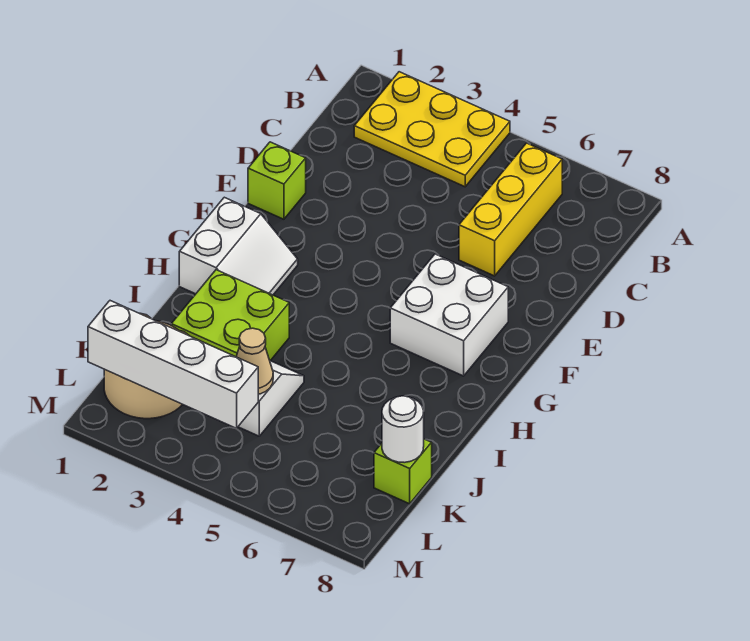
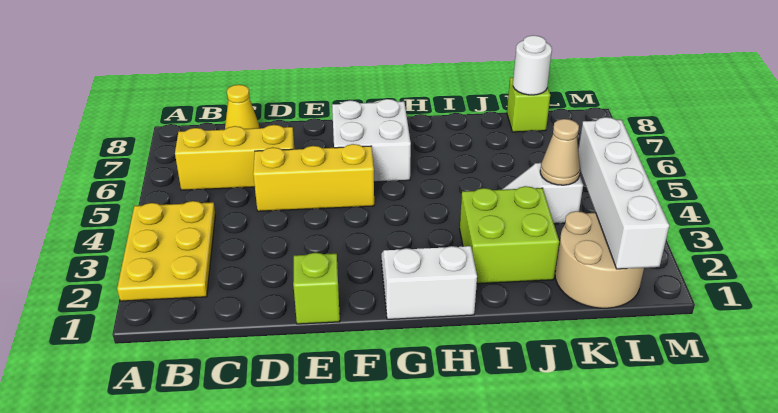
none -> yellow cone C8 level 1
none -> yellow brick D5:F5 level 1

